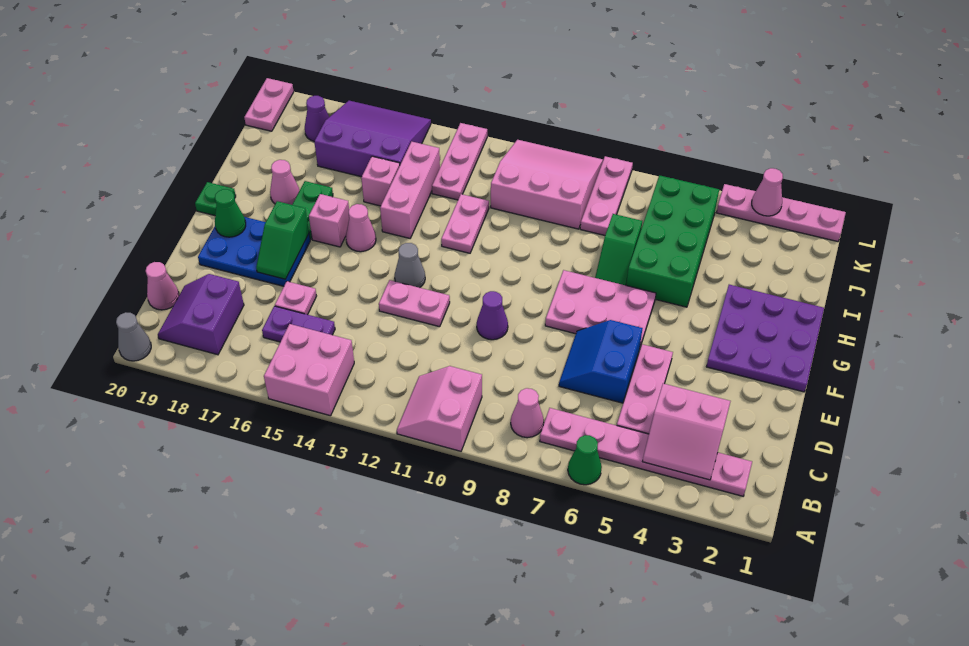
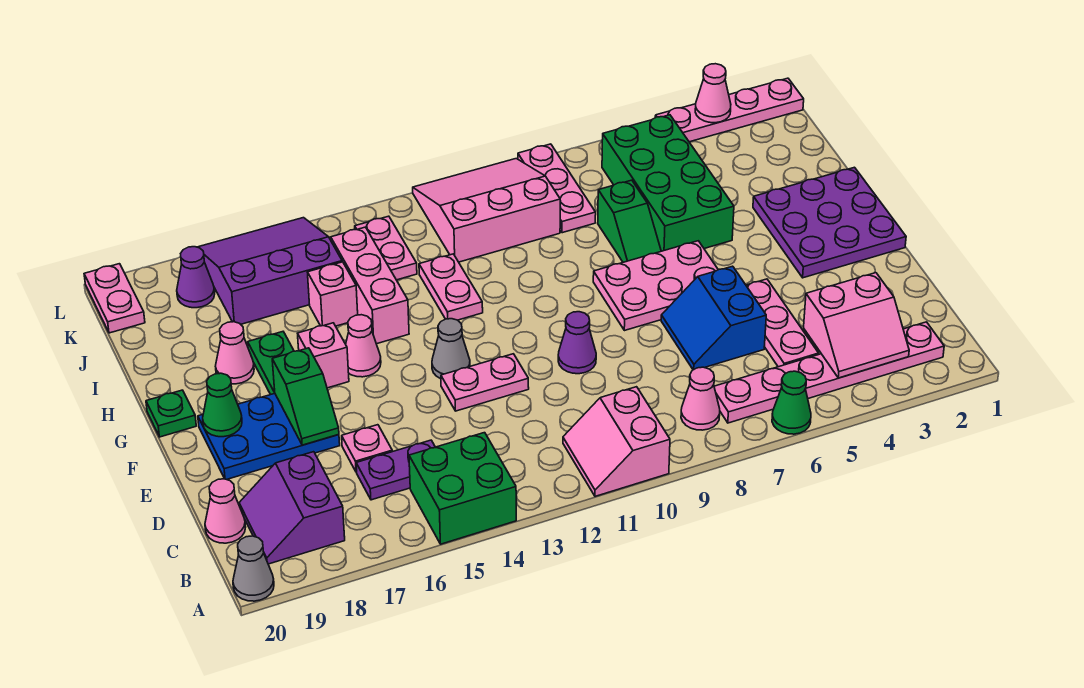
pink brick A14:B15 level 1 -> green brick A14:B15 level 1
pink plate J13:L13 level 1 -> pink plate J13:K13 level 1

